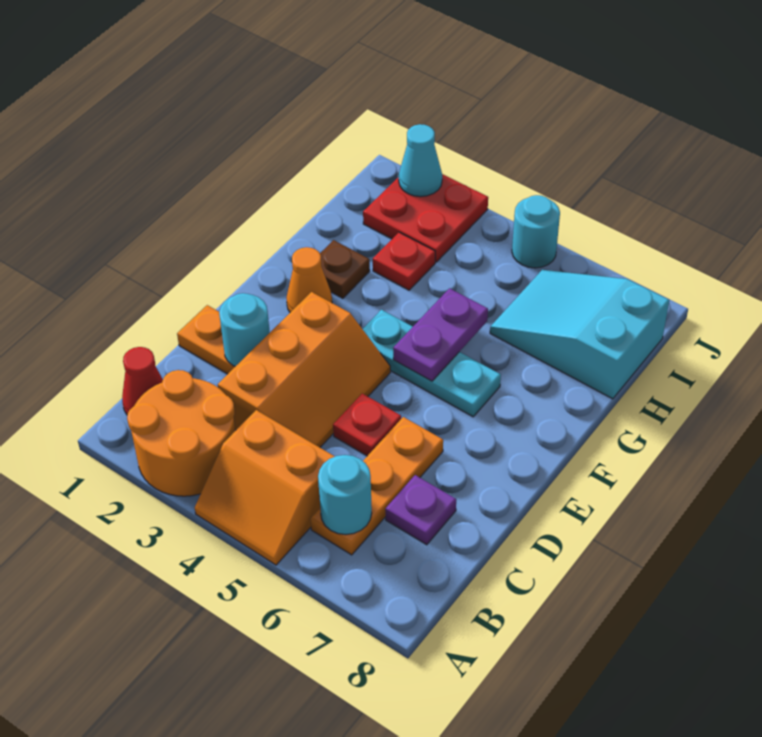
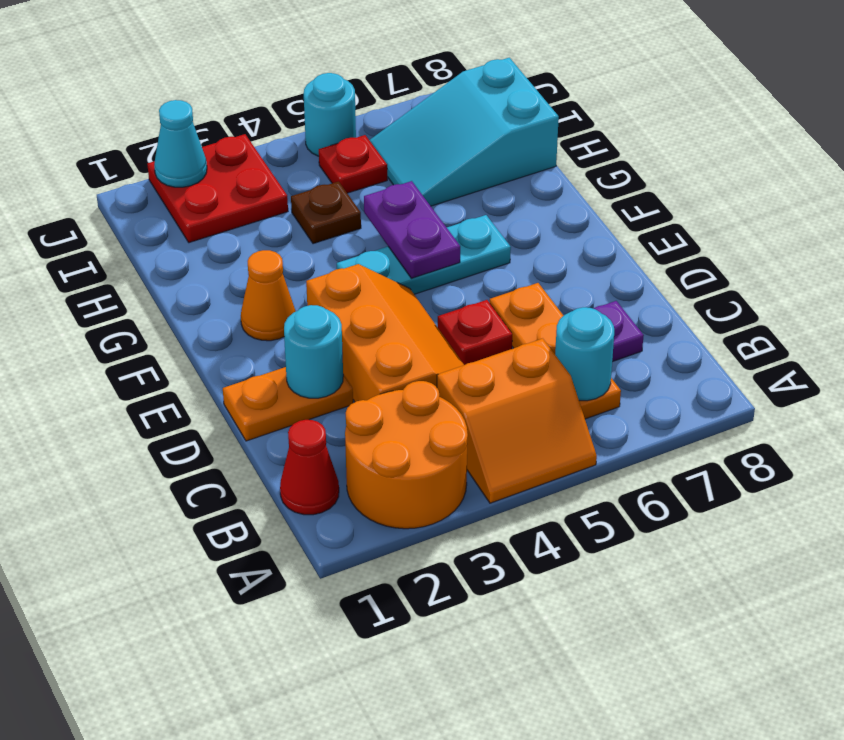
brown plate G2 level 1 -> brown plate H4 level 1
red plate H3 level 1 -> red plate I5 level 1

